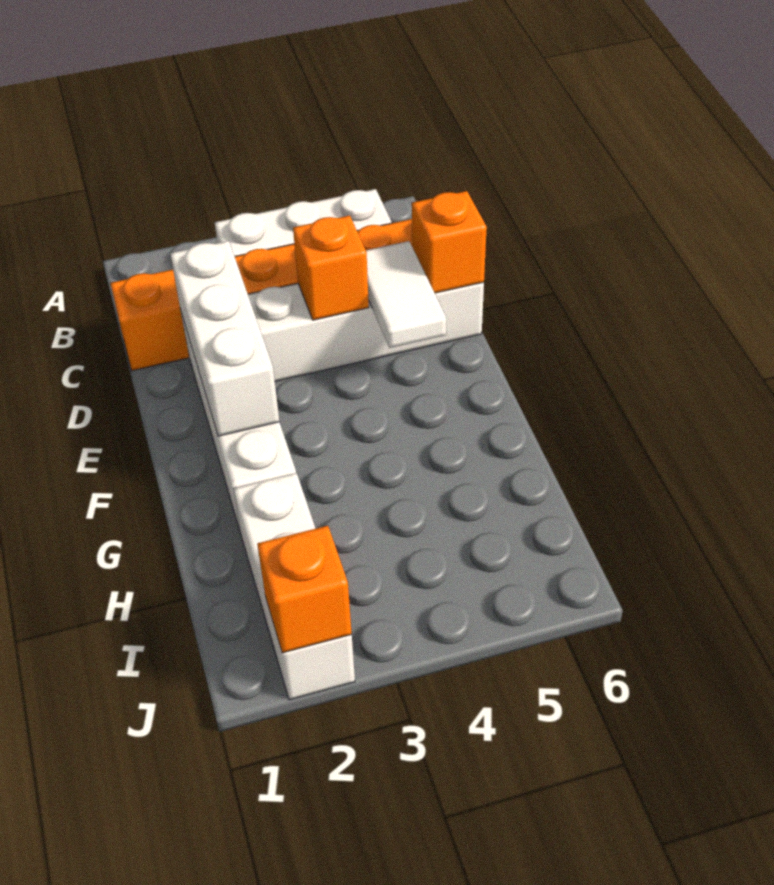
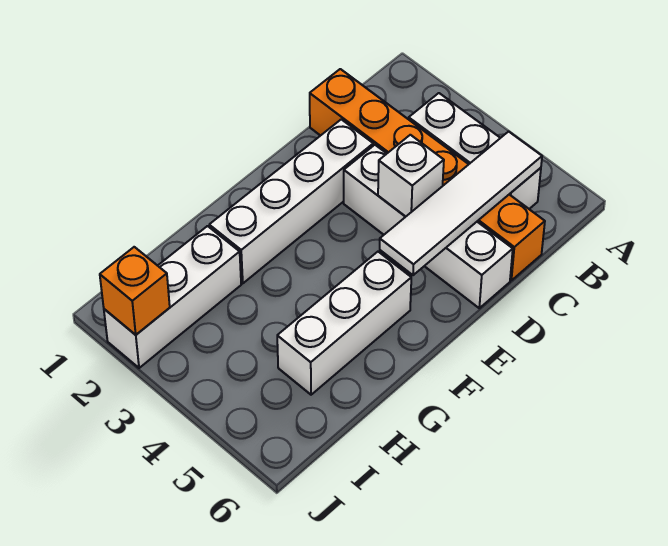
white brick D2:F2 level 2 -> white brick F5:H5 level 1
orange brick D4 level 2 -> white brick D4 level 2
white tile D5:E5 level 2 -> white tile B5:E5 level 2
orange brick D6 level 2 -> none

